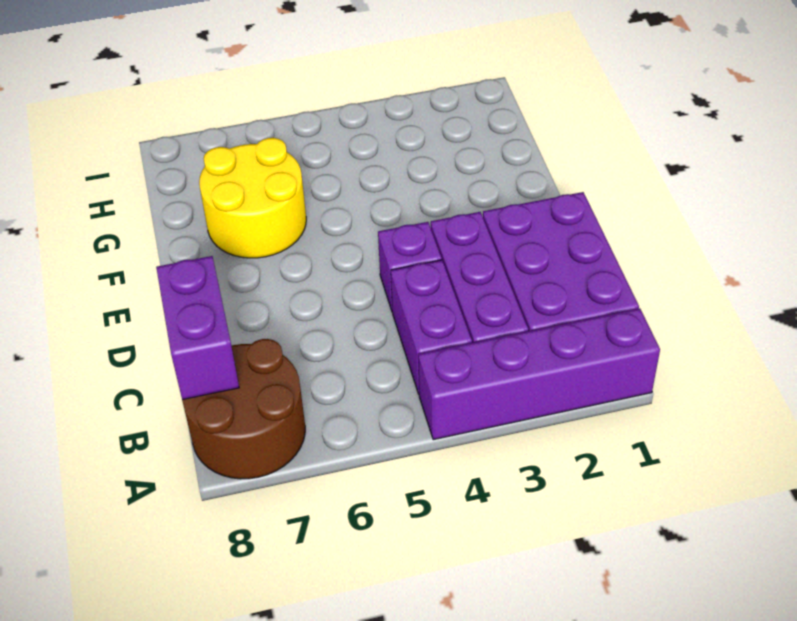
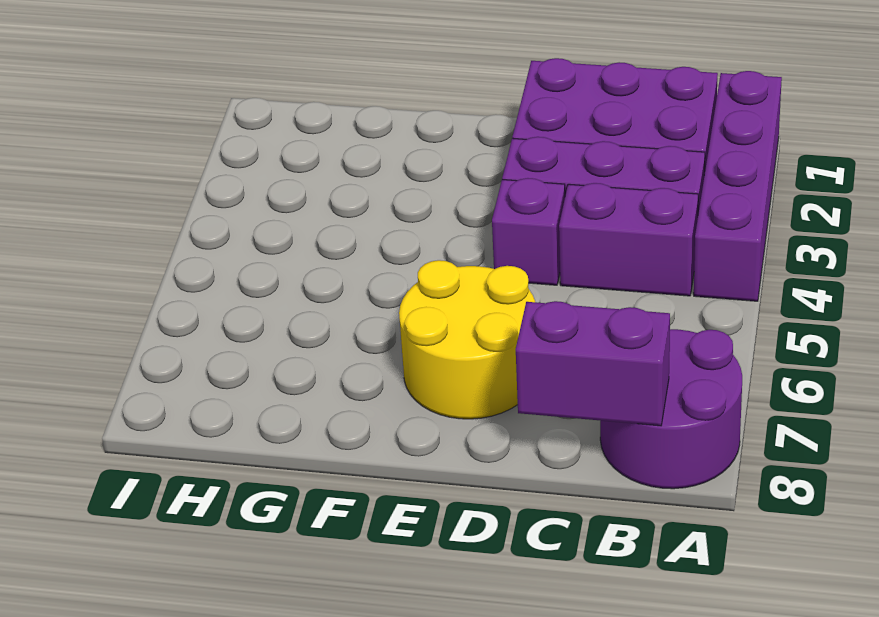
brown round brick A7:B8 level 1 -> purple round brick A7:B8 level 1
yellow round brick F6:G7 level 1 -> yellow round brick D6:E7 level 1

